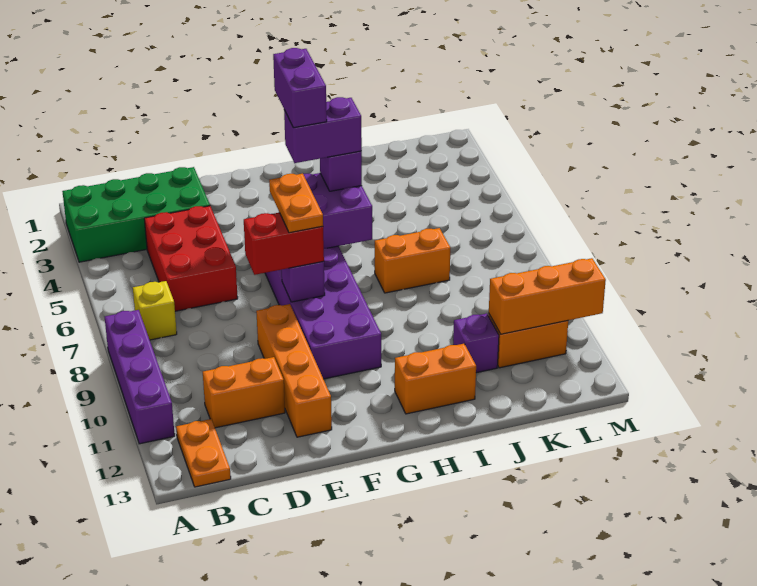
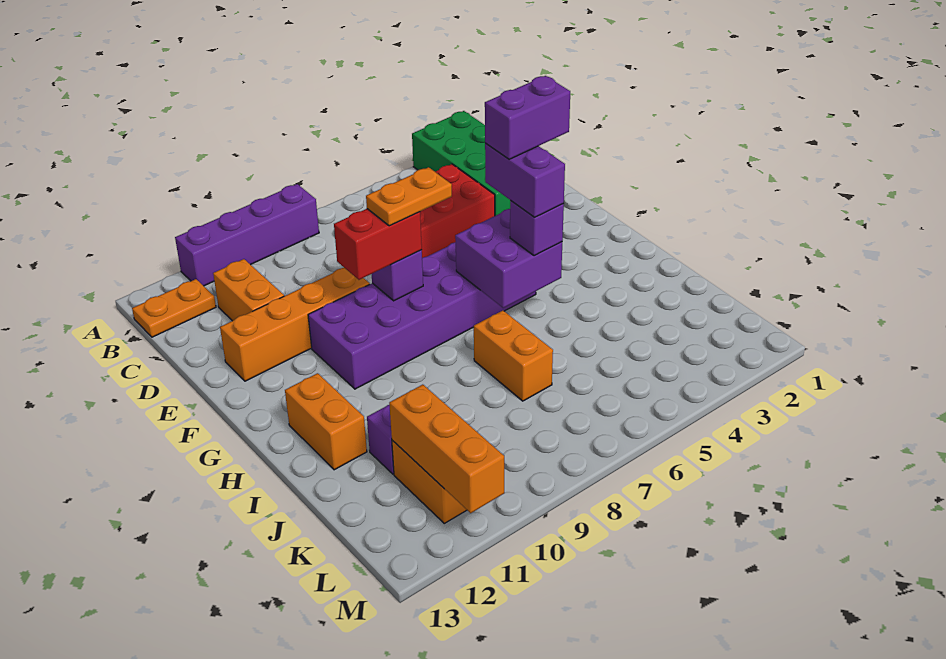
yellow brick B7 level 1 -> none
red brick E8:F8 level 3 -> red brick F8:F9 level 3

